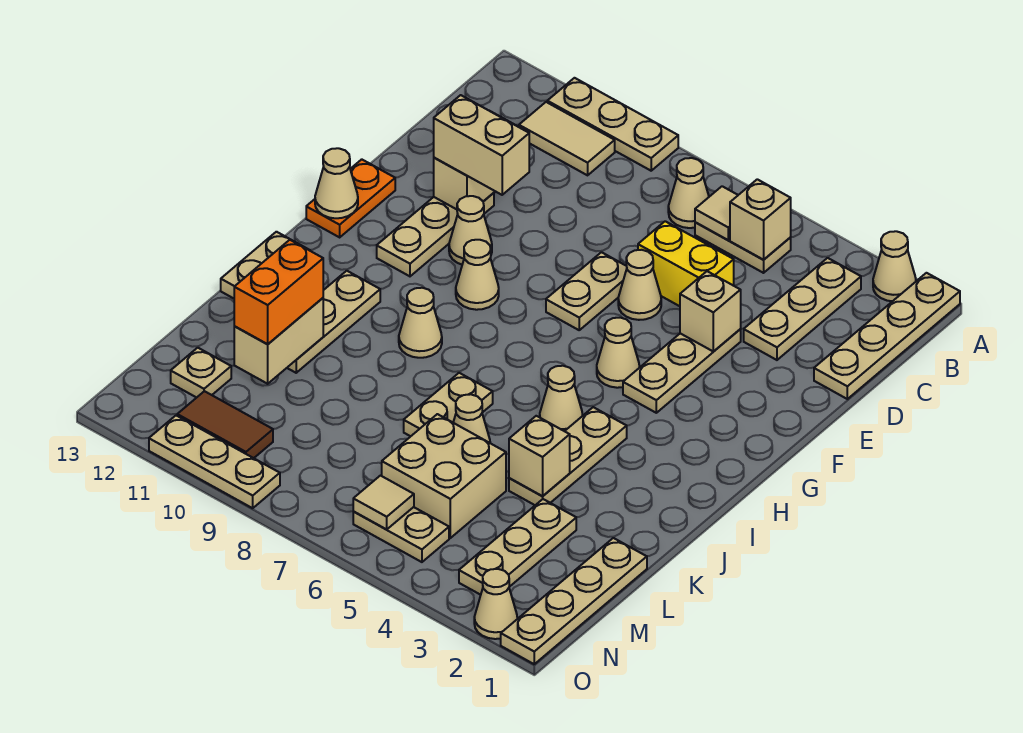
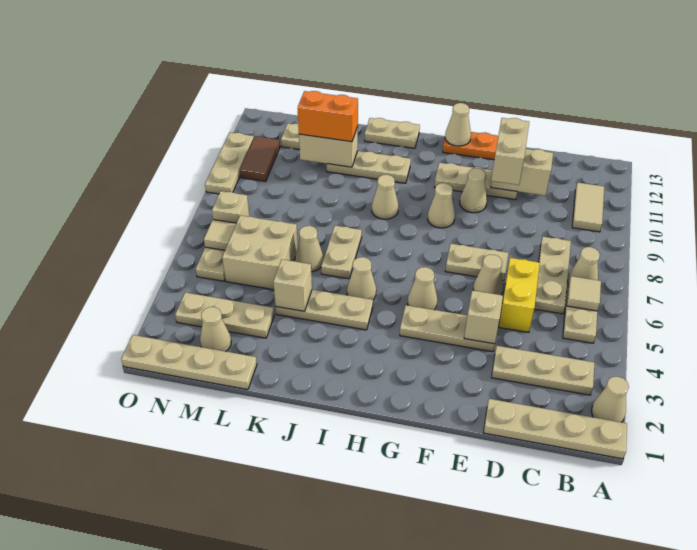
tan plate A9:A11 level 1 -> tan plate C6:C8 level 1
tan brick B5 level 2 -> tan brick N7 level 1
tan plate J7:K7 level 1 -> tan plate J6:J7 level 1
tan cone O2 level 1 -> tan cone M2 level 1

